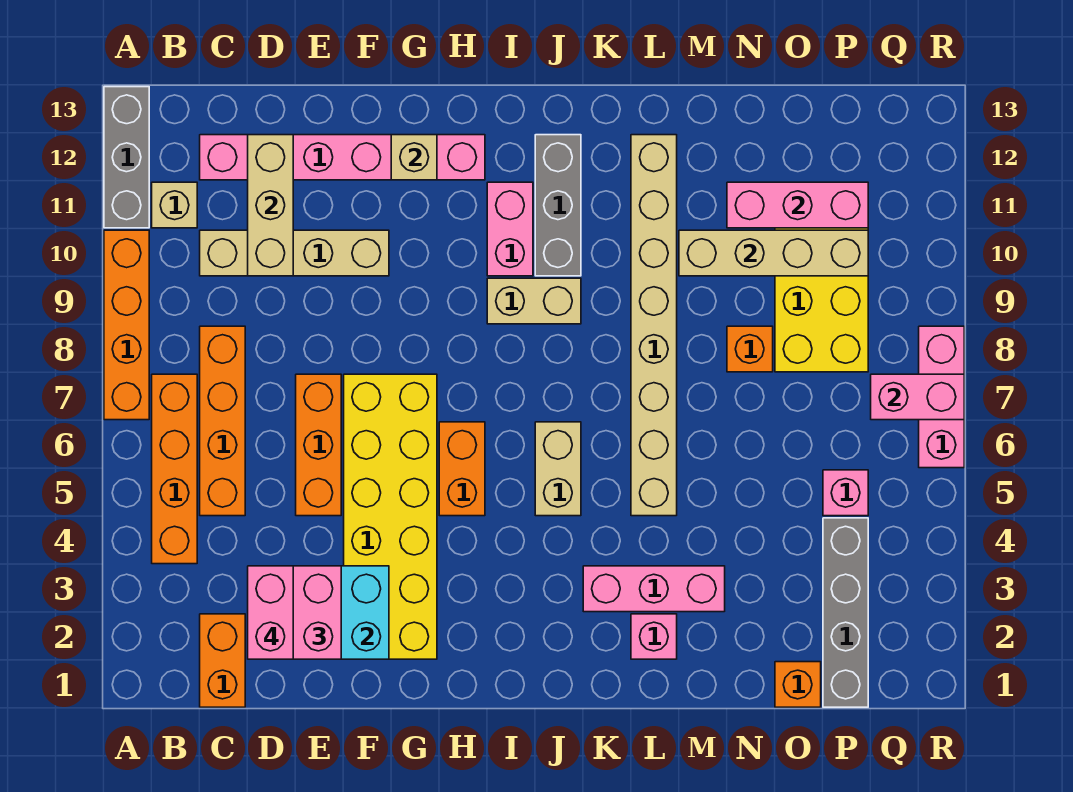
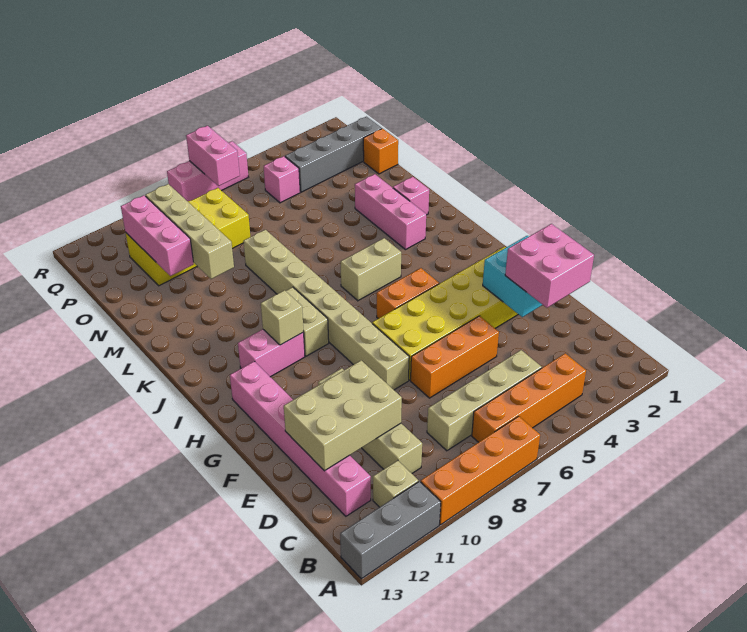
orange brick C1:C2 level 1 -> none
orange brick C5:C8 level 1 -> tan brick C5:C8 level 1
pink brick D2:D3 level 4 -> none
tan brick D10:D12 level 2 -> tan brick D10:E12 level 2
tan brick G12 level 2 -> tan brick I10 level 2
grey brick J10:J12 level 1 -> none
tan brick L5:L12 level 1 -> tan brick F8:M8 level 1
orange brick N8 level 1 -> none

